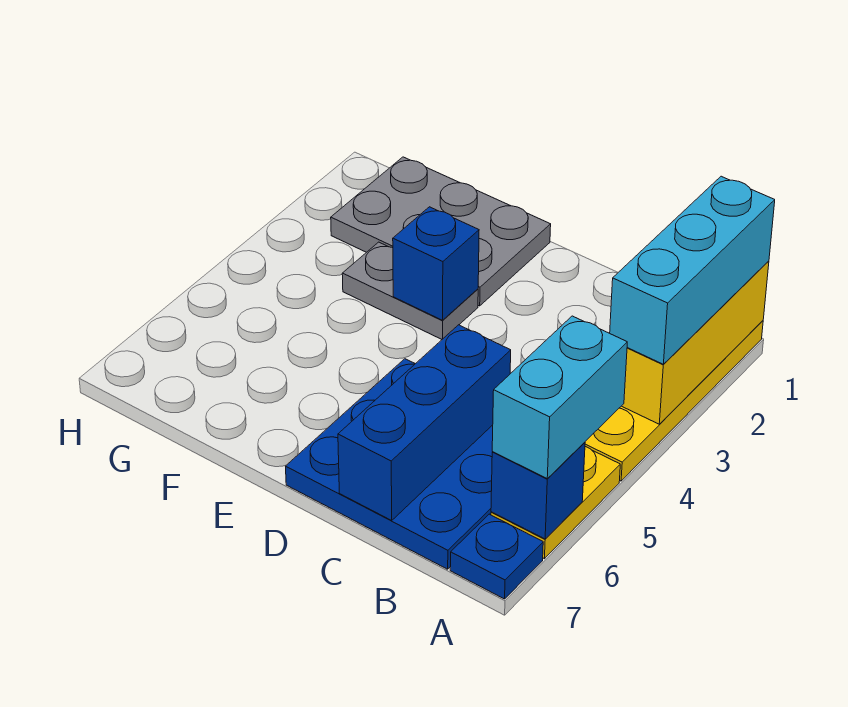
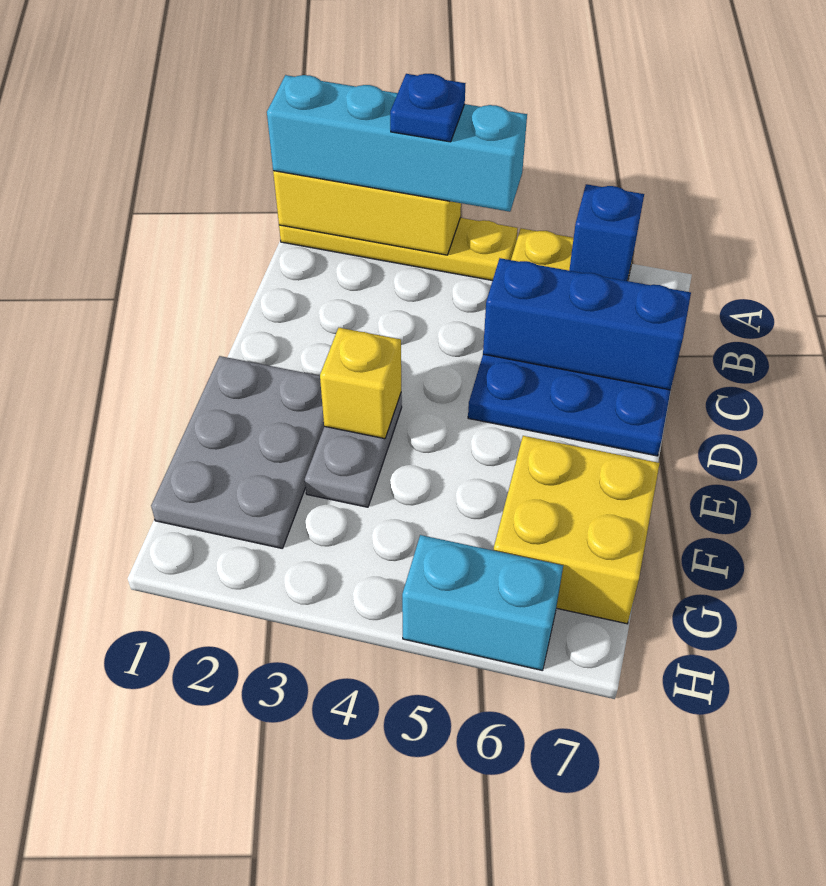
cyan brick A1:A3 level 3 -> cyan brick A1:A4 level 3
cyan brick A5:A6 level 3 -> cyan brick H5:H6 level 1
blue plate A7 level 1 -> blue plate A3 level 4
blue brick E3 level 2 -> yellow brick E3 level 2
none -> yellow brick F6:G7 level 1

